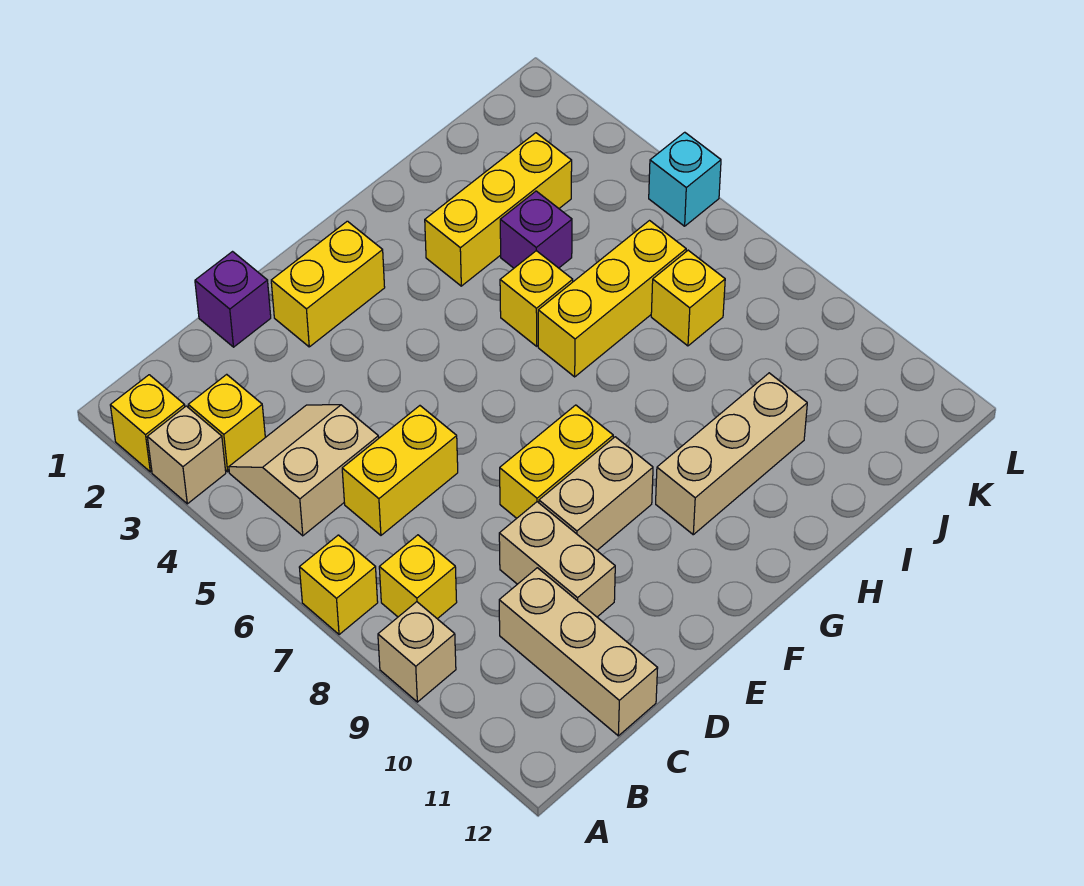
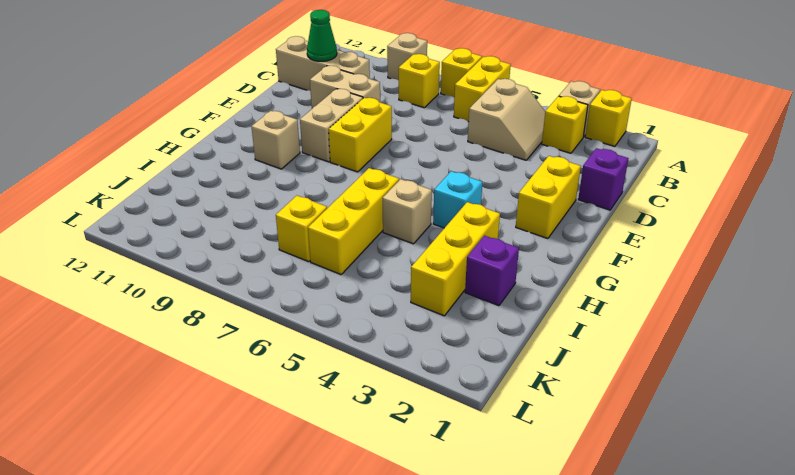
yellow brick C6:D6 level 1 -> yellow brick A6:B6 level 1
none -> green cone C11 level 2
tan brick G10:I10 level 1 -> tan brick G10 level 1
yellow brick H5 level 1 -> tan brick H5 level 1
purple brick I4 level 1 -> purple brick I2 level 1
cyan brick L5 level 1 -> cyan brick G4 level 1

